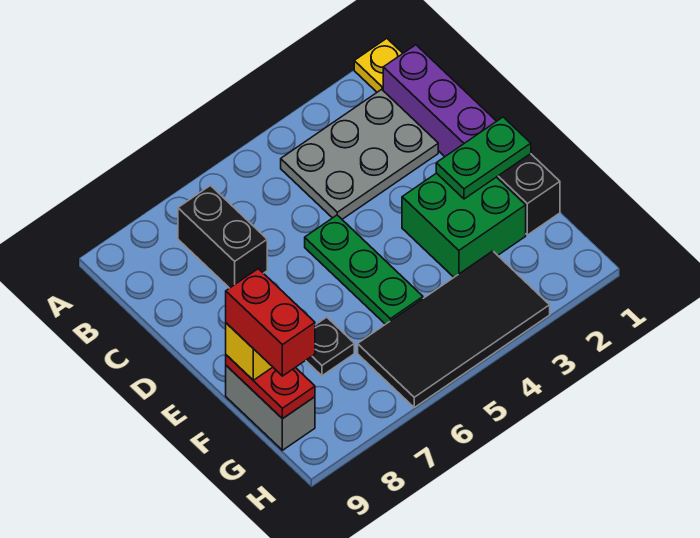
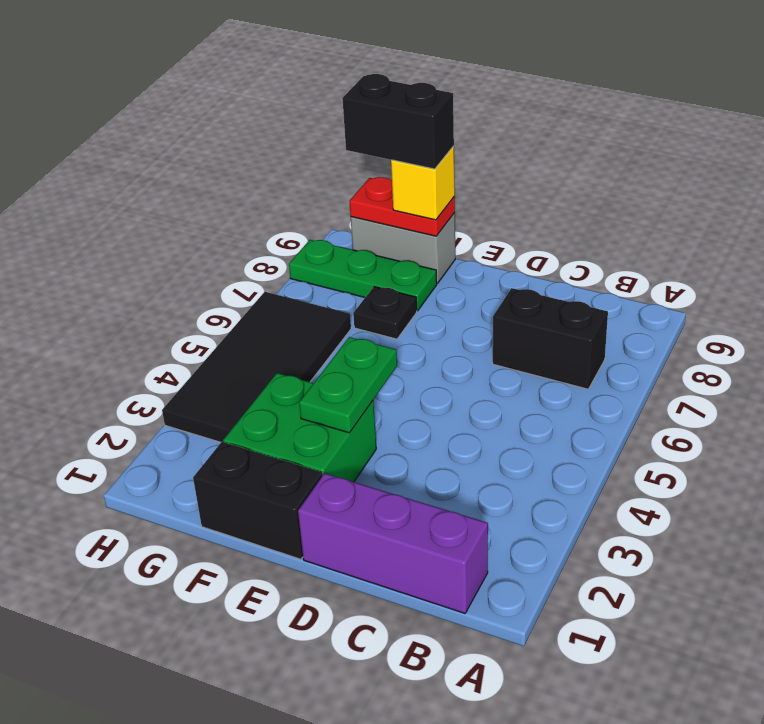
yellow plate A1 level 1 -> none
grey plate B2:C4 level 1 -> none
green plate D5:F5 level 1 -> green plate F8:H8 level 1
green plate E1:E2 level 2 -> green plate E3:E4 level 2
red brick F9:G9 level 4 -> black brick F9:G9 level 4

